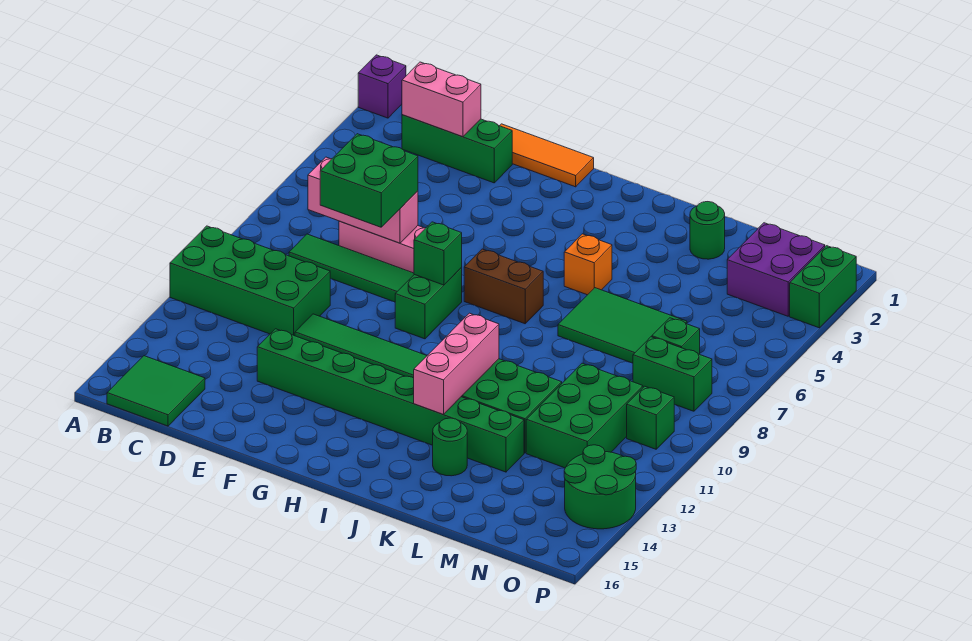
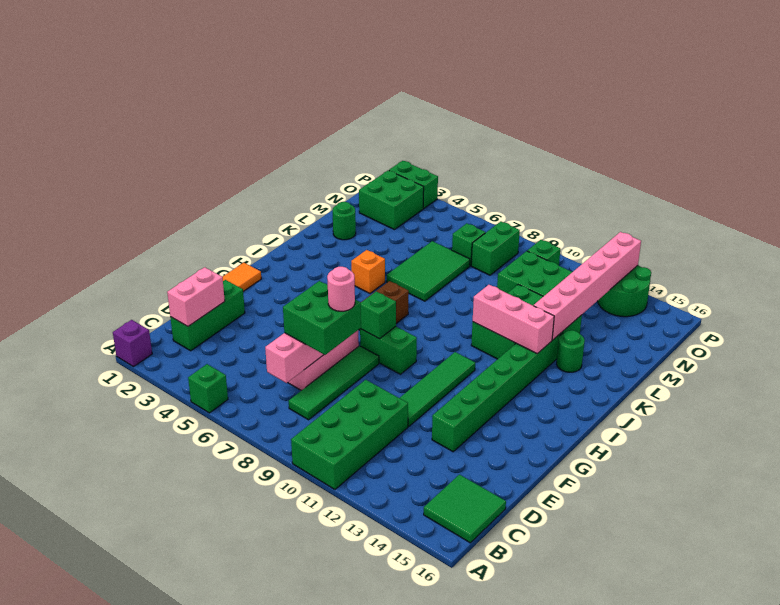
none -> green brick A5 level 1
none -> pink round brick E8 level 4
none -> pink brick K13:P13 level 2
purple brick N2:O3 level 1 -> green brick N2:O3 level 1

